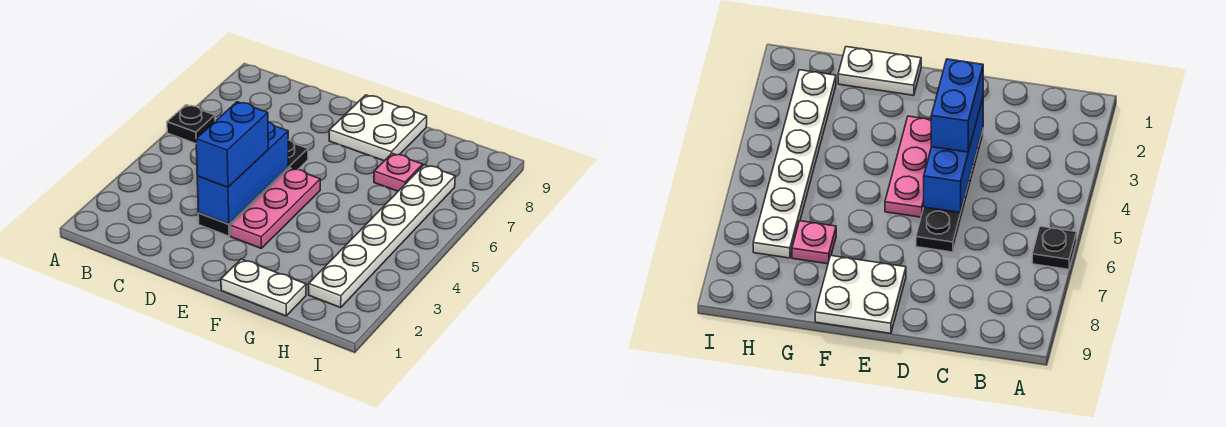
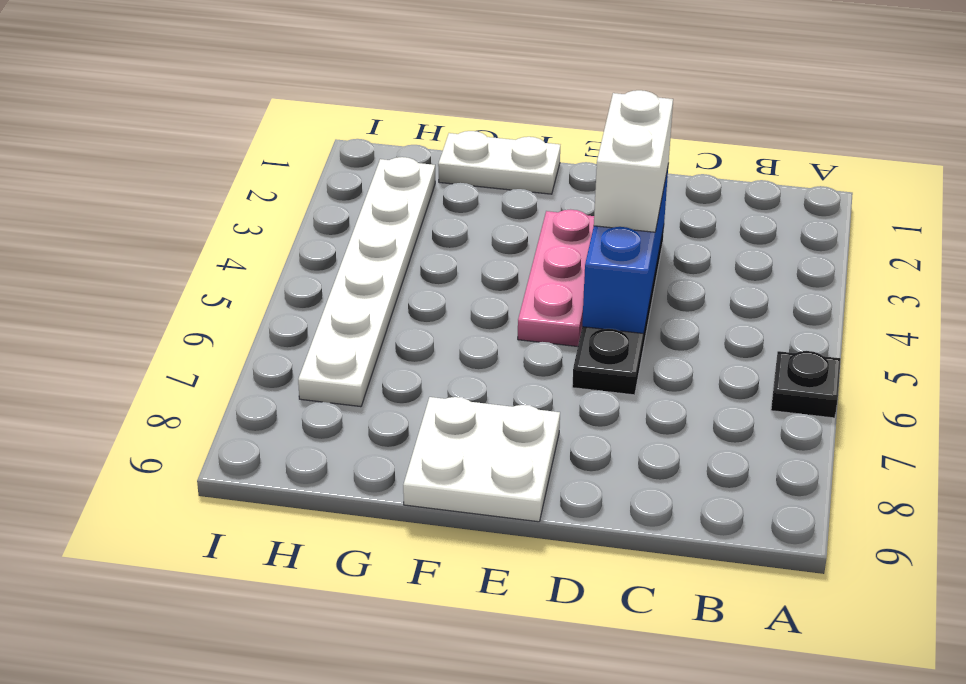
blue brick D3:D4 level 3 -> white brick D3:D4 level 3
pink plate G7 level 1 -> none

